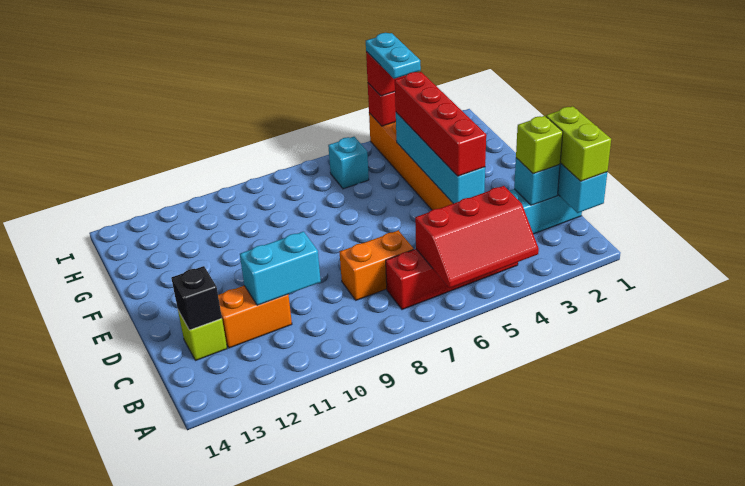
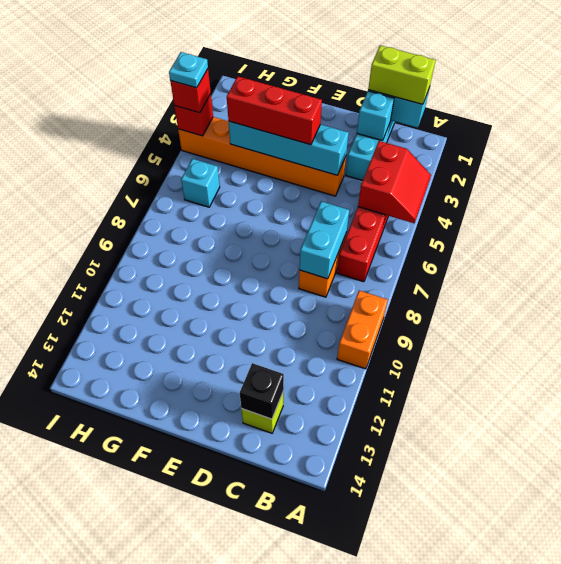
red slope A4:B6 level 2 top B -> red slope A4:B5 level 2 top B
lime brick C2 level 3 -> none
cyan brick C10:C11 level 2 -> cyan brick C7:C8 level 2
orange brick C11:C12 level 1 -> orange brick A9:A10 level 1
red brick D4:G4 level 3 -> red brick E4:G4 level 3
cyan plate H4:I4 level 4 -> cyan plate I4 level 4

